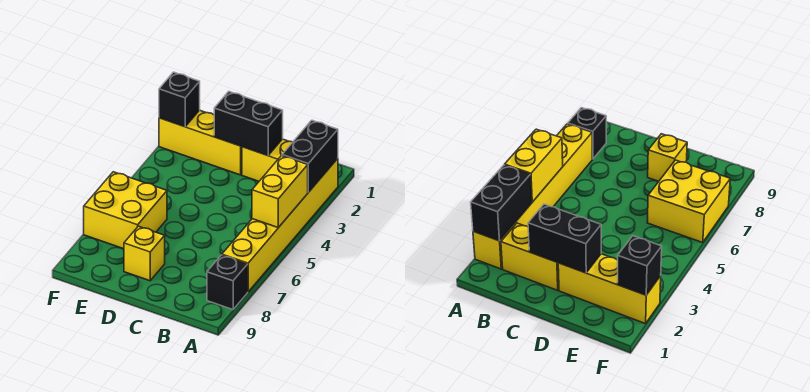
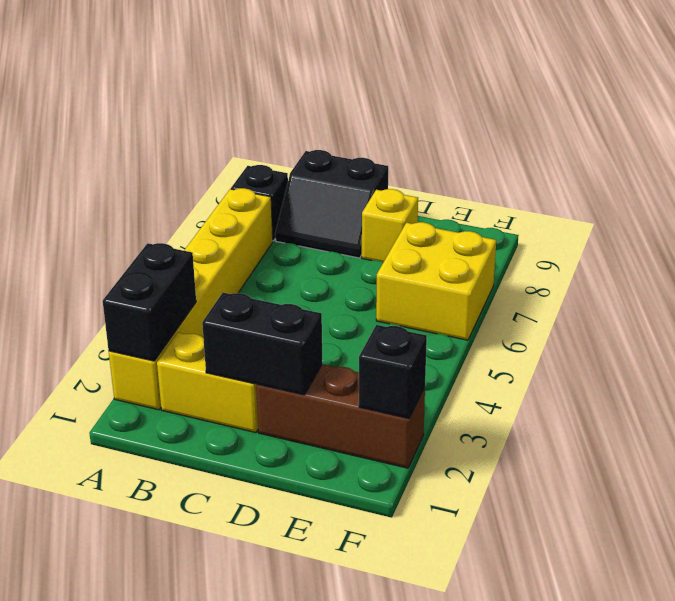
yellow brick A4:A5 level 2 -> none
none -> black slope B8:C9 level 1 top 9
yellow brick D2:F2 level 1 -> brown brick D2:F2 level 1

